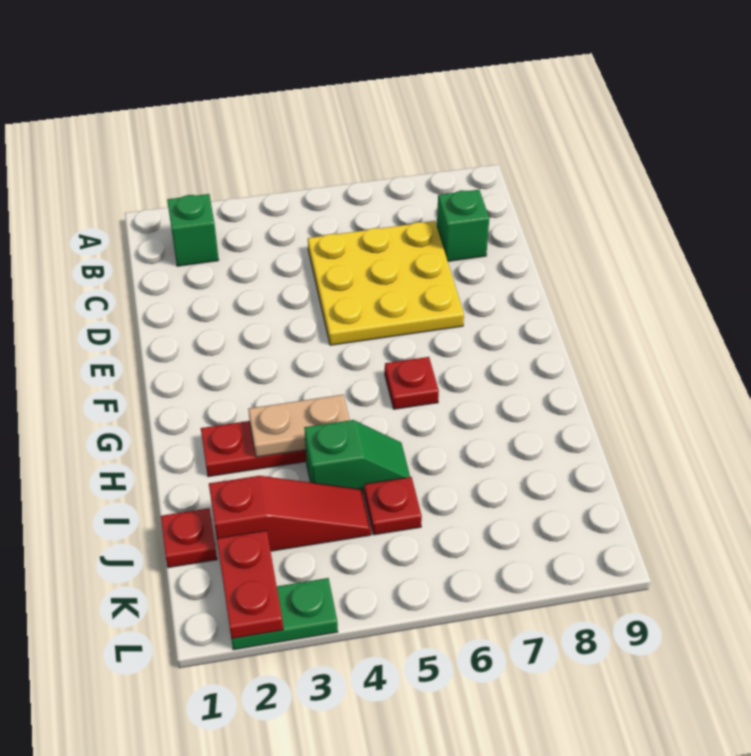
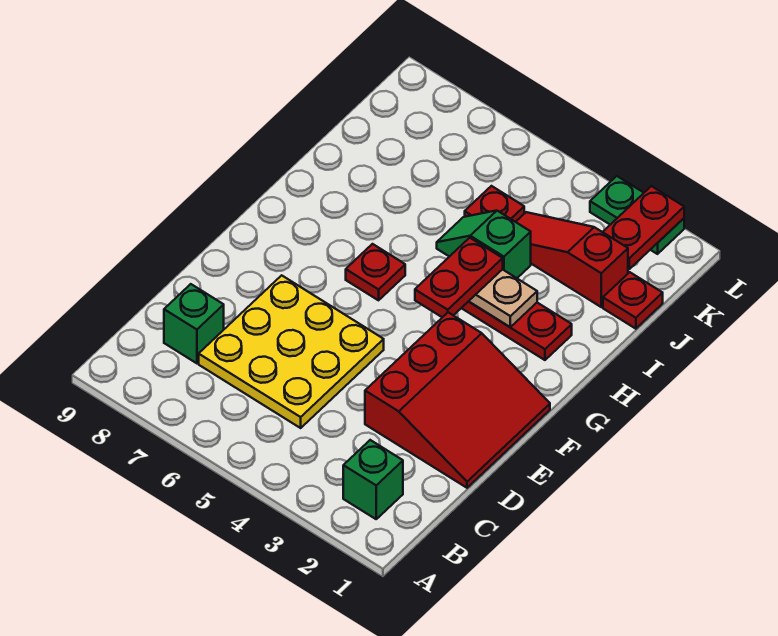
none -> red slope D1:F3 level 1 top 3
none -> red plate G4:H4 level 3

